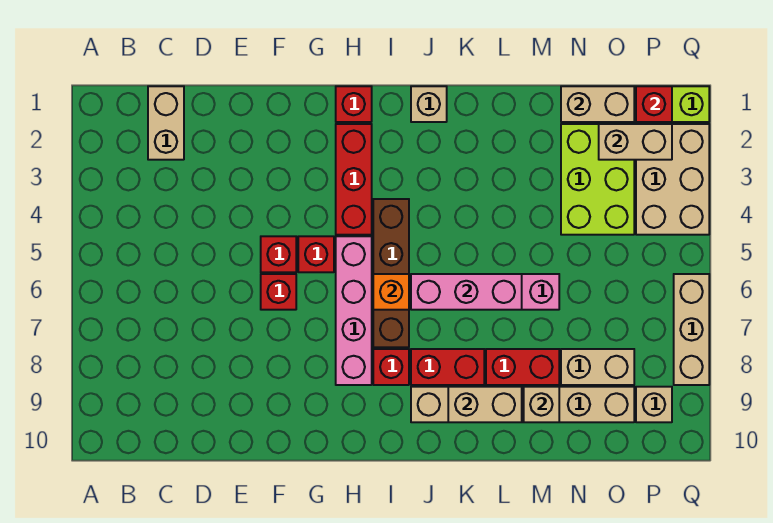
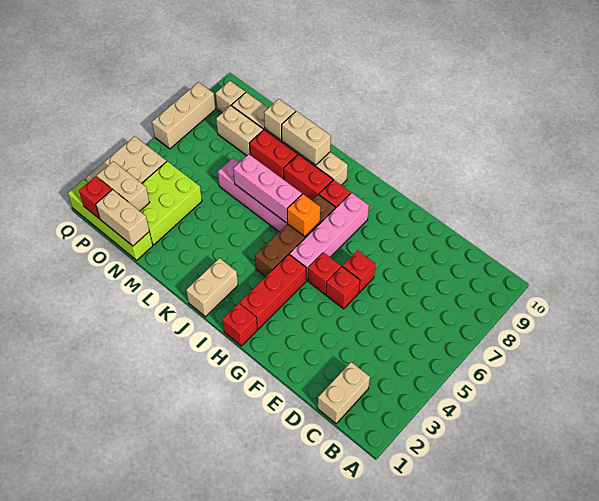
tan brick J1 level 1 -> tan brick J1:J2 level 1

